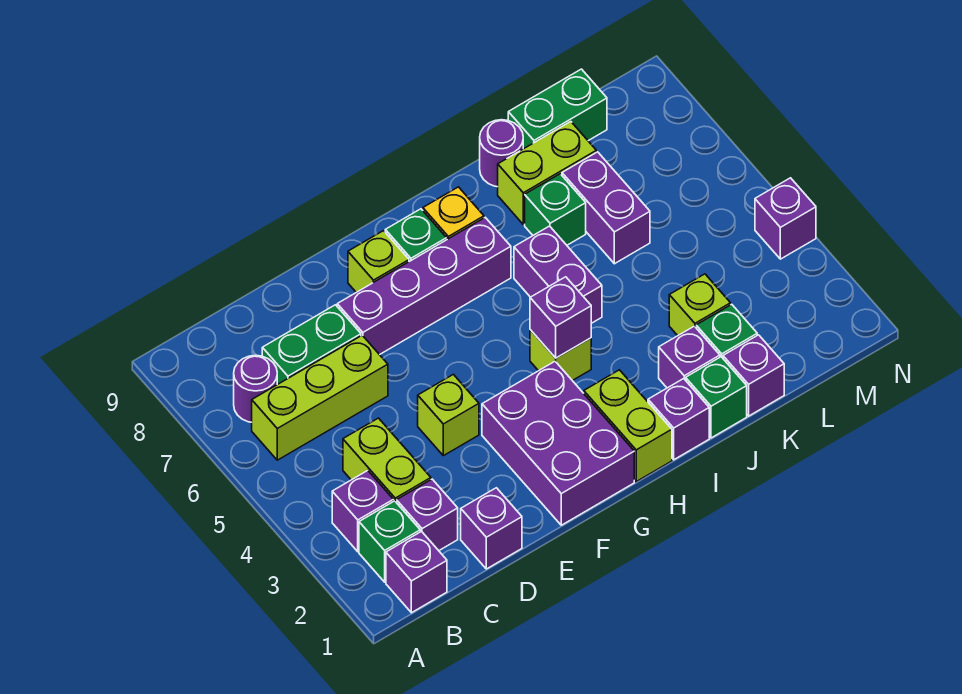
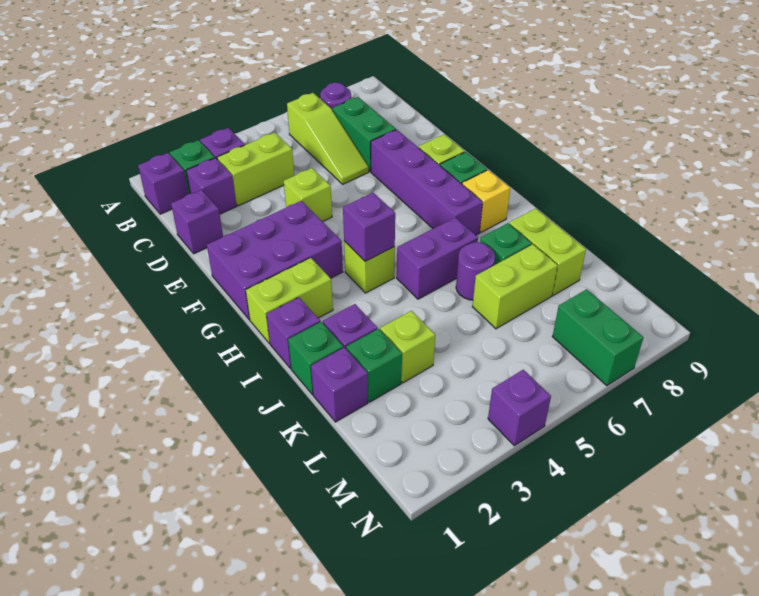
lime brick B6:D6 level 1 -> lime slope B6:D6 level 1 top B
purple round brick J9 level 1 -> purple round brick J6 level 1
purple brick K6:K7 level 1 -> lime brick K6:K7 level 1
green brick K9:L9 level 1 -> green brick M7:N7 level 1

